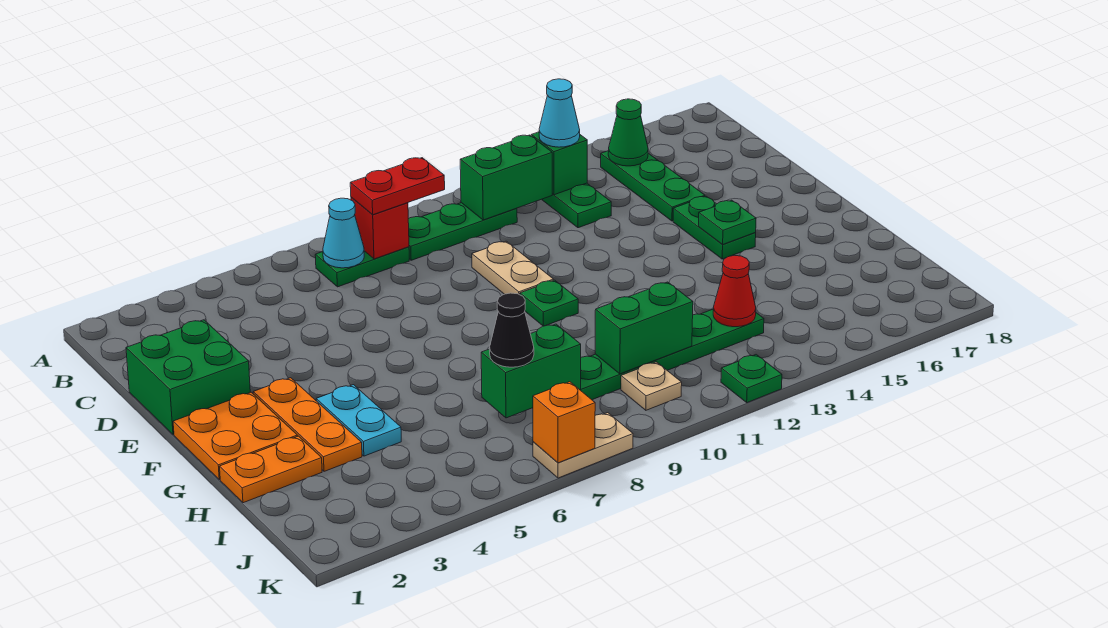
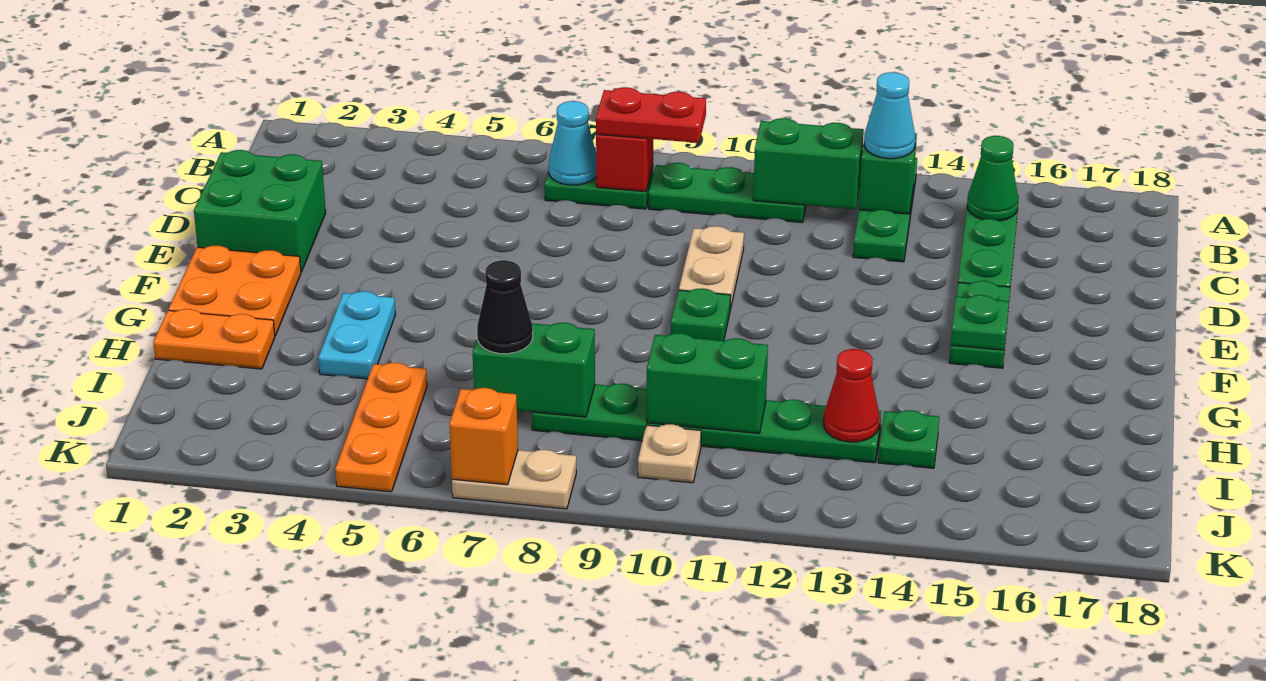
orange plate F3:H3 level 1 -> orange plate I5:K5 level 1
green plate K12 level 1 -> green plate I14 level 1

